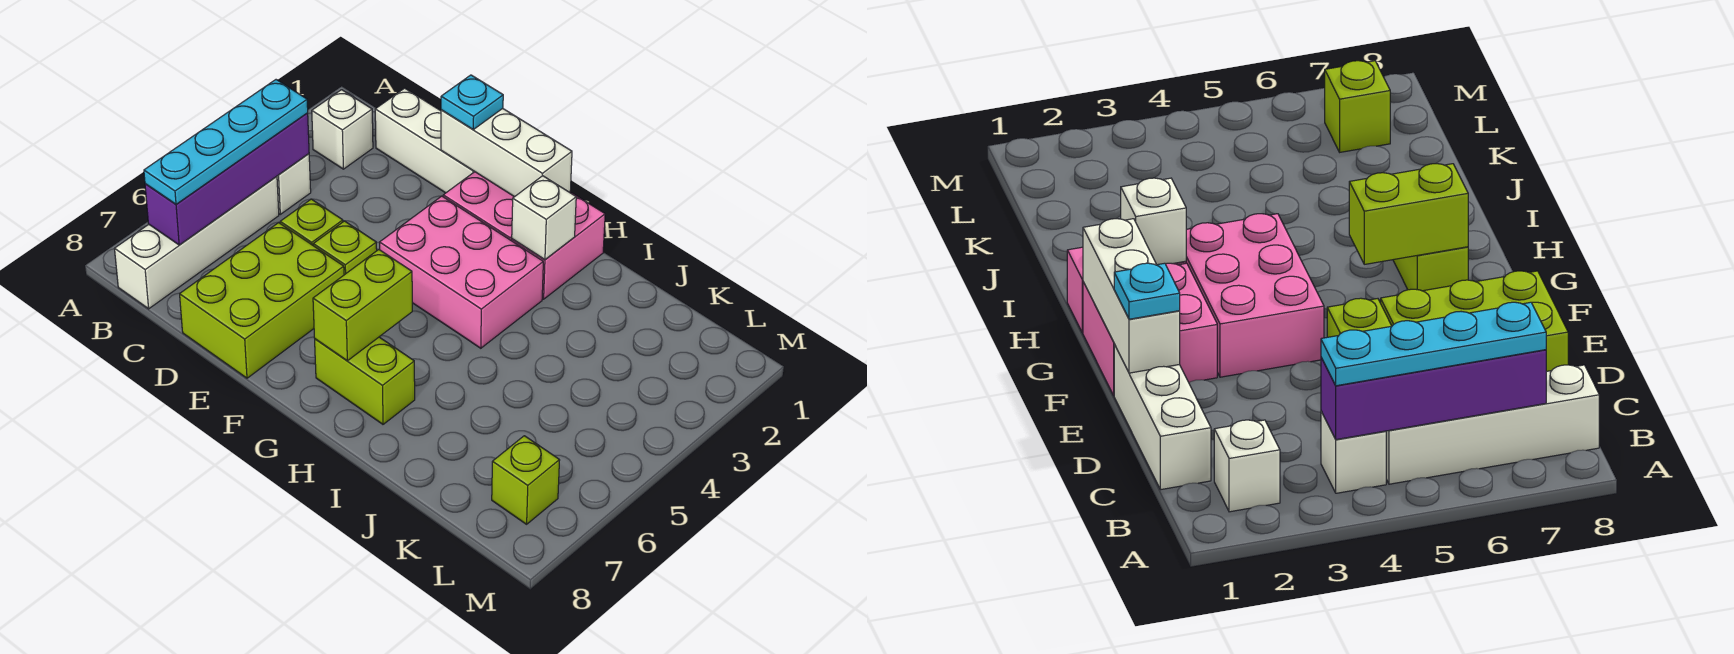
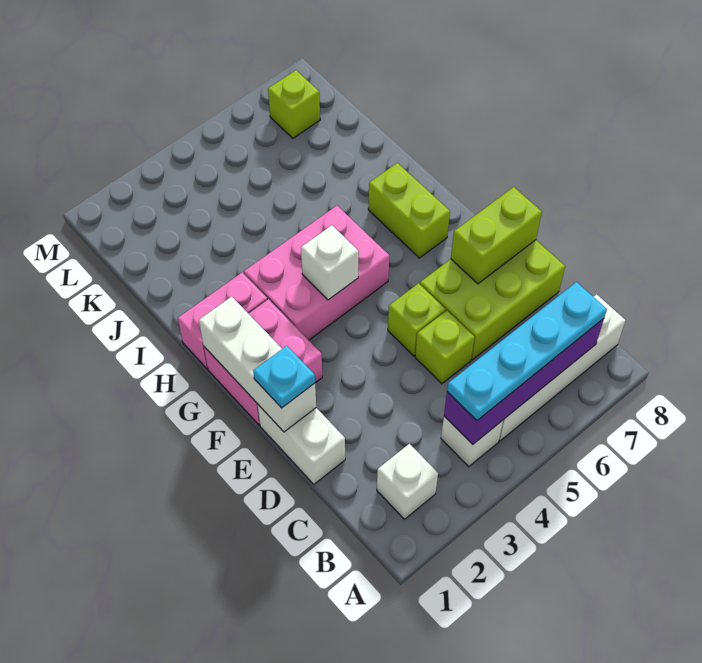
white brick C1:E1 level 1 -> white brick D1:E1 level 1
pink brick F3:H4 level 1 -> pink brick G3:H5 level 1
lime brick G6:G7 level 2 -> lime brick E7:E8 level 2
white brick H2 level 2 -> white brick G4 level 2

